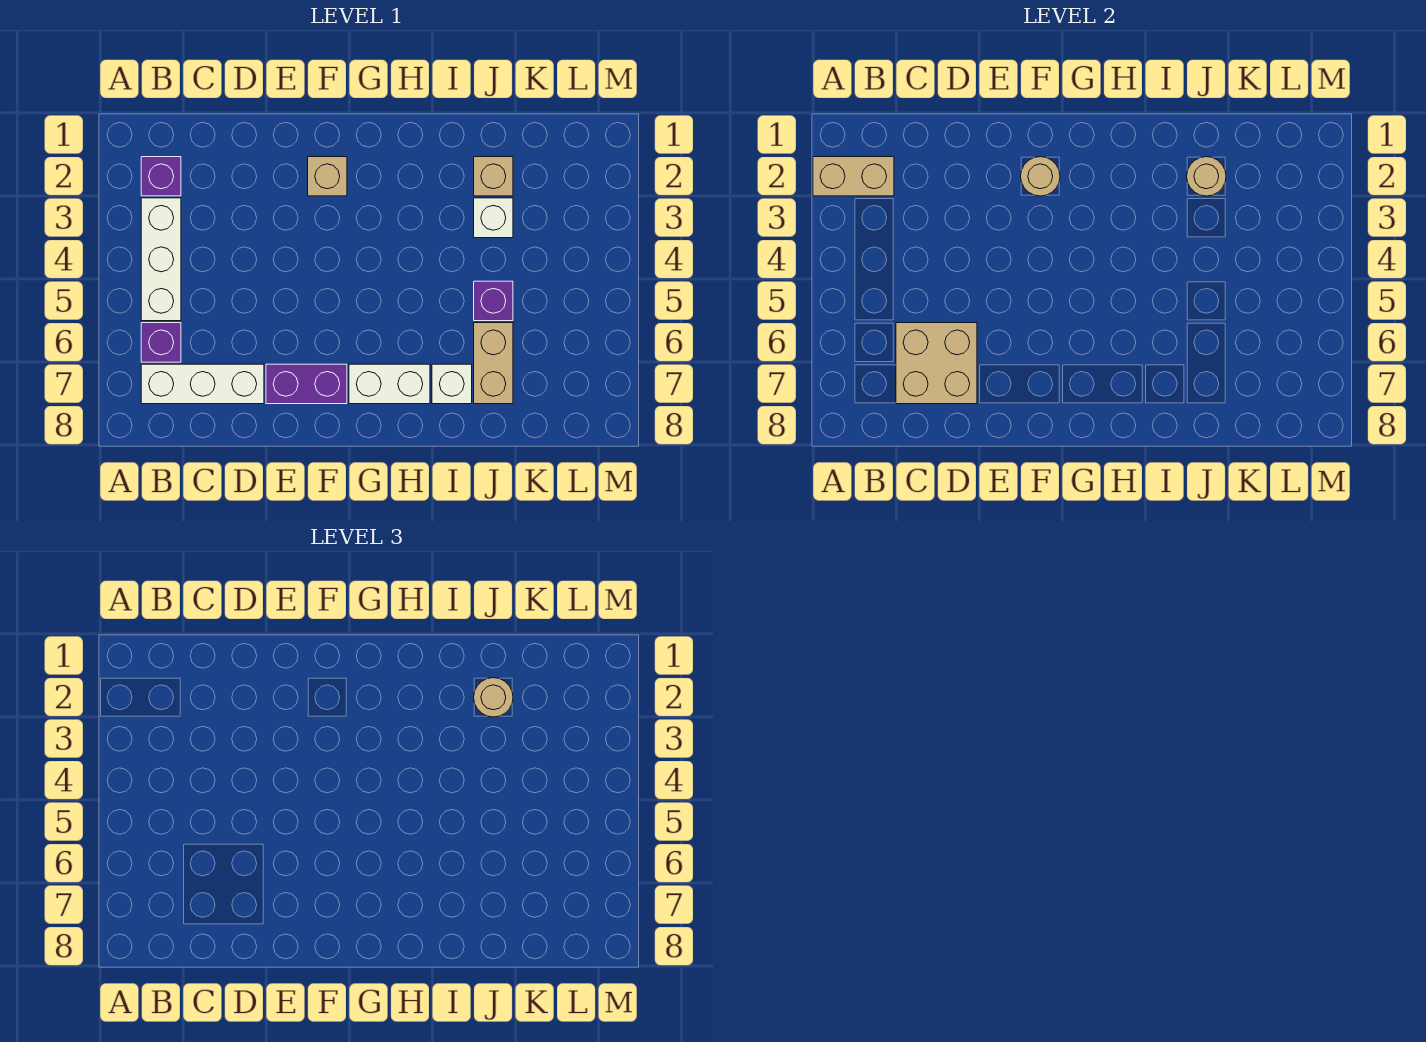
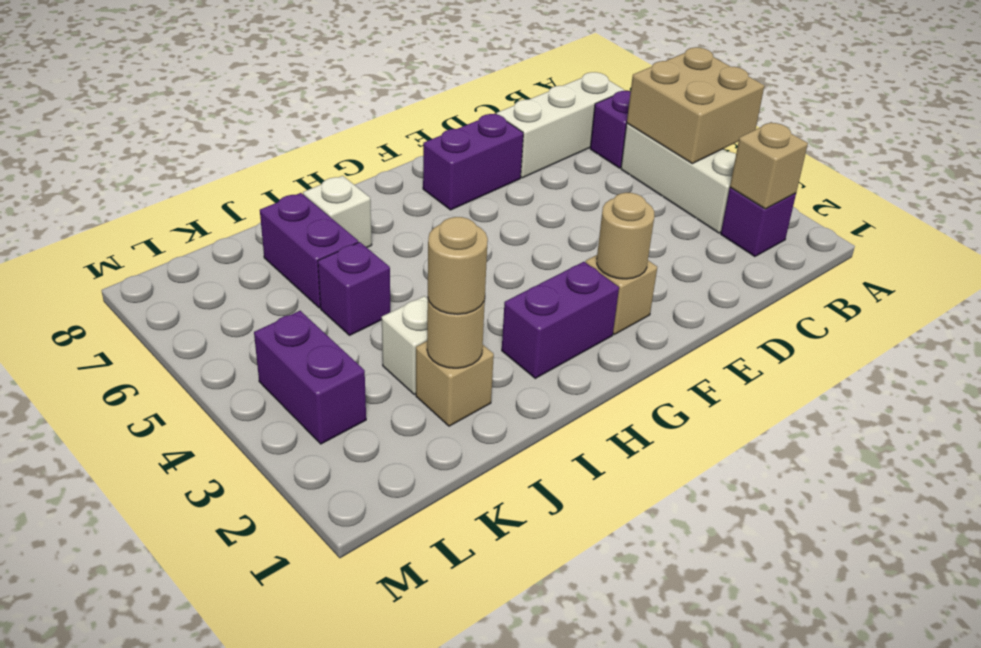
tan brick A2:B2 level 2 -> tan brick B2 level 2
tan brick C6:D7 level 2 -> tan brick A4:B5 level 2
none -> purple brick G2:H2 level 1
white brick G7:H7 level 1 -> none
tan brick J6:J7 level 1 -> purple brick J6:J7 level 1
none -> purple brick L3:L4 level 1

